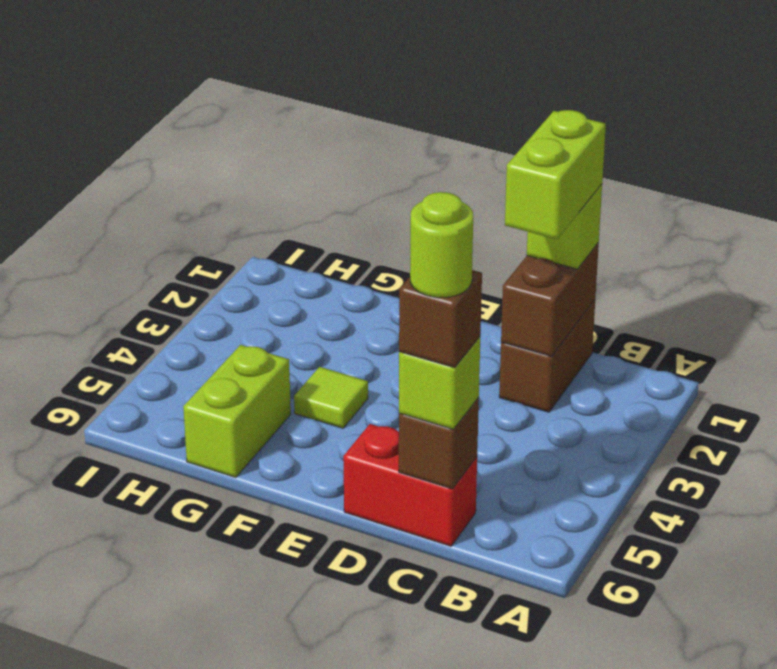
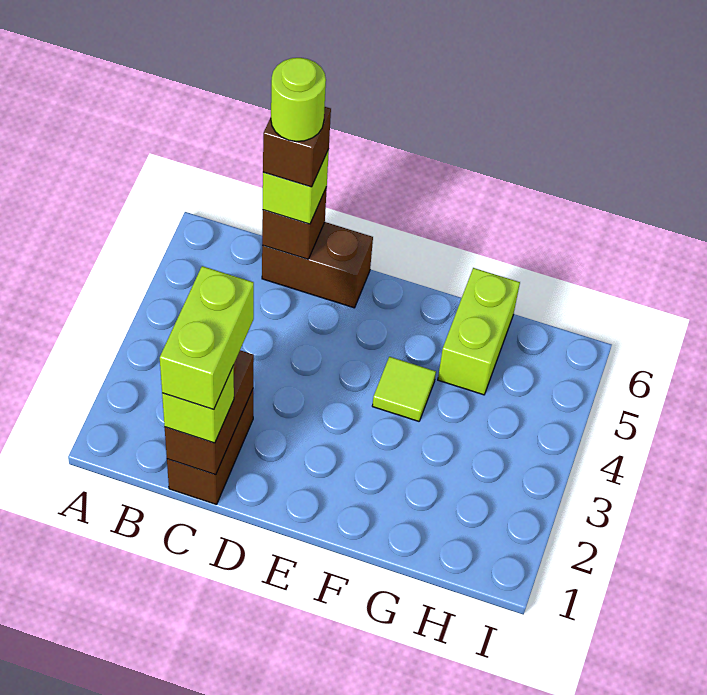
red brick C6:D6 level 1 -> brown brick C6:D6 level 1

